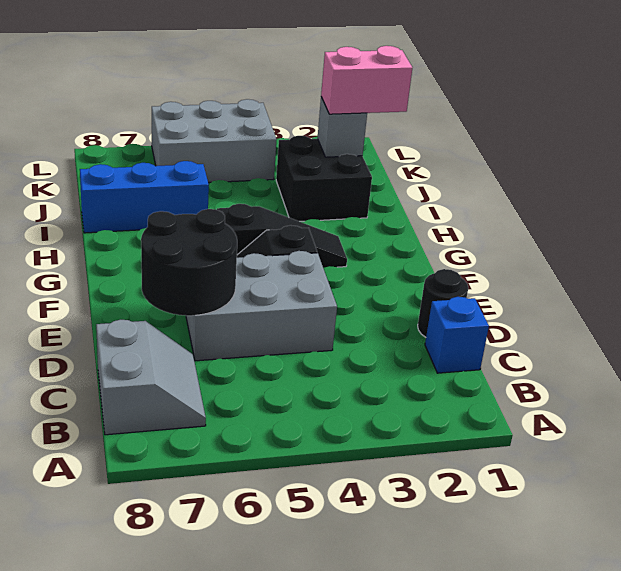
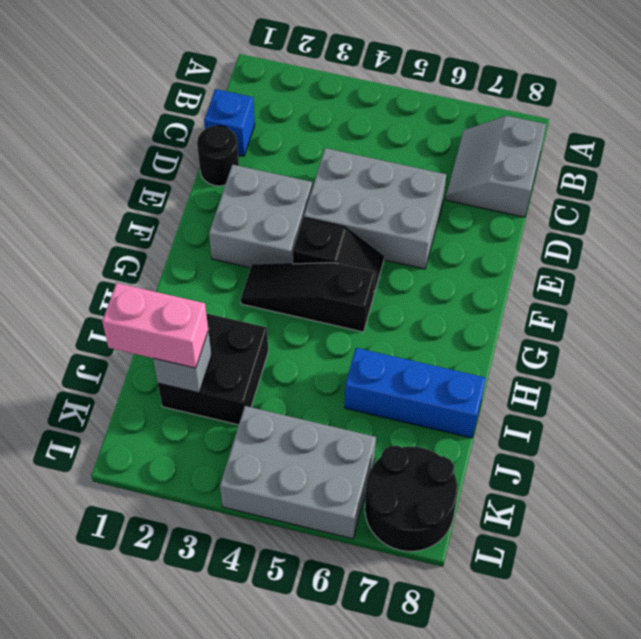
black round brick D6:E7 level 2 -> black round brick K7:L8 level 1
none -> grey brick E2:F3 level 1

